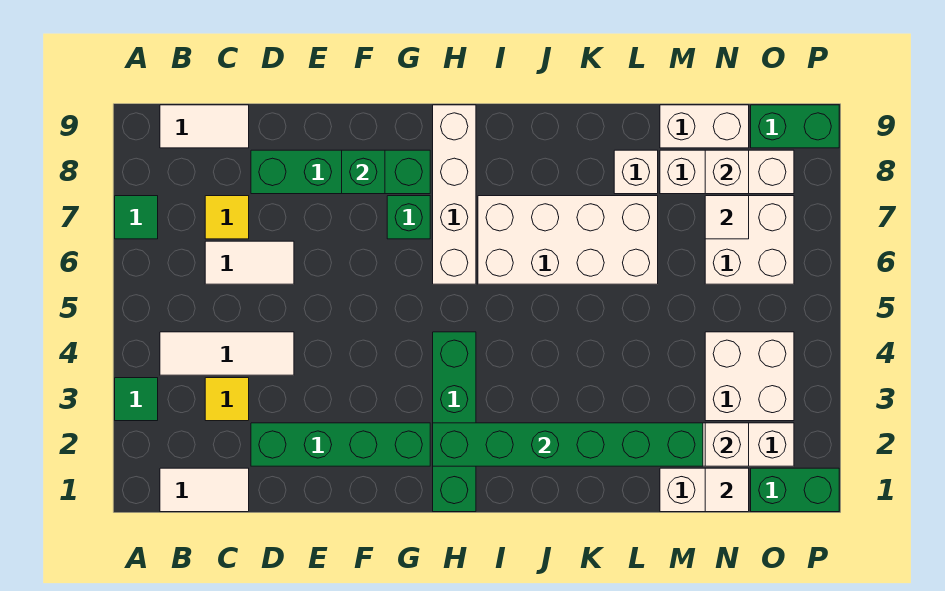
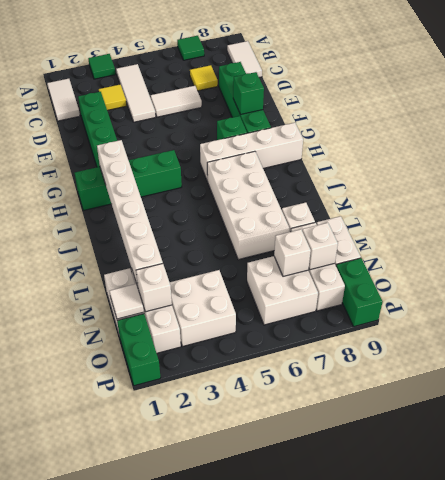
white tile C6:D6 level 1 -> white tile D5:D6 level 1
green brick H2:M2 level 2 -> white brick H2:M2 level 2
white tile N7 level 2 -> white brick N7 level 2

